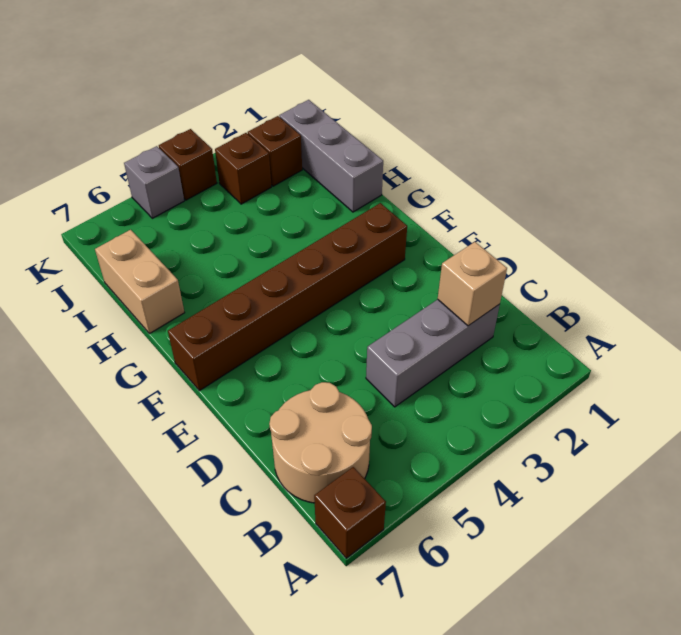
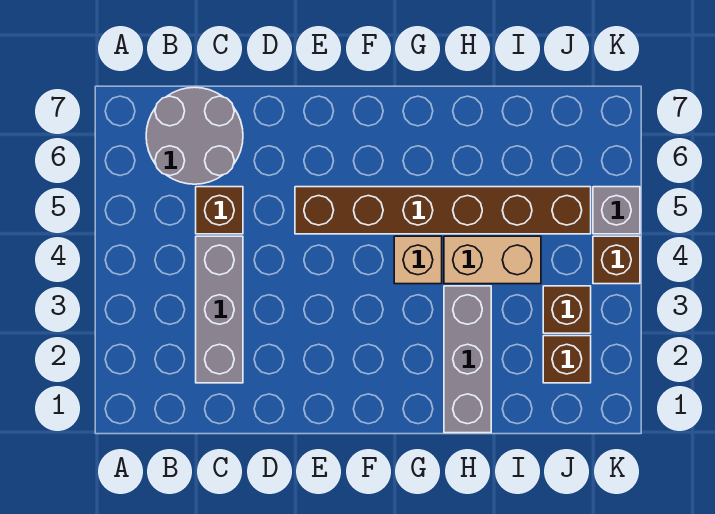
brown brick A7 level 1 -> brown brick C5 level 1
tan round brick B6:C7 level 1 -> grey round brick B6:C7 level 1
tan brick C2 level 2 -> tan brick G4 level 1
brown brick F2:F7 level 1 -> brown brick E5:J5 level 1
grey brick H1:J1 level 1 -> grey brick H1:H3 level 1
tan brick H7:I7 level 1 -> tan brick H4:I4 level 1

